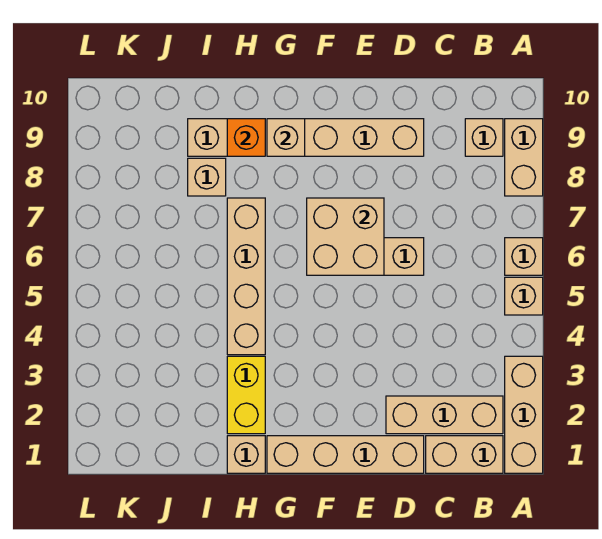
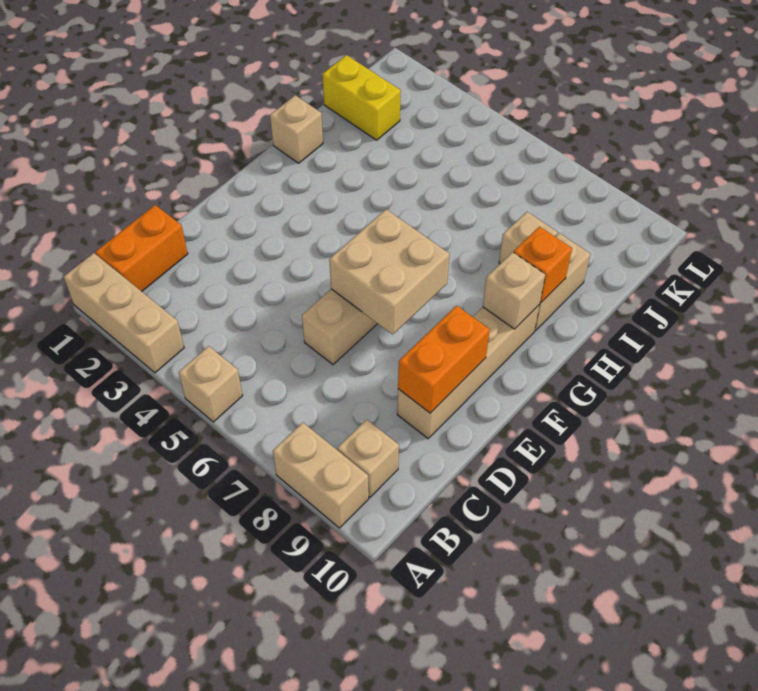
tan brick A6 level 1 -> none
tan brick B1:C1 level 1 -> orange brick B1:C1 level 1
tan brick B2:D2 level 1 -> none
tan brick D1:G1 level 1 -> none
none -> orange brick D9:E9 level 2
yellow brick H2:H3 level 1 -> yellow brick J1:J2 level 1
tan brick H4:H7 level 1 -> none

